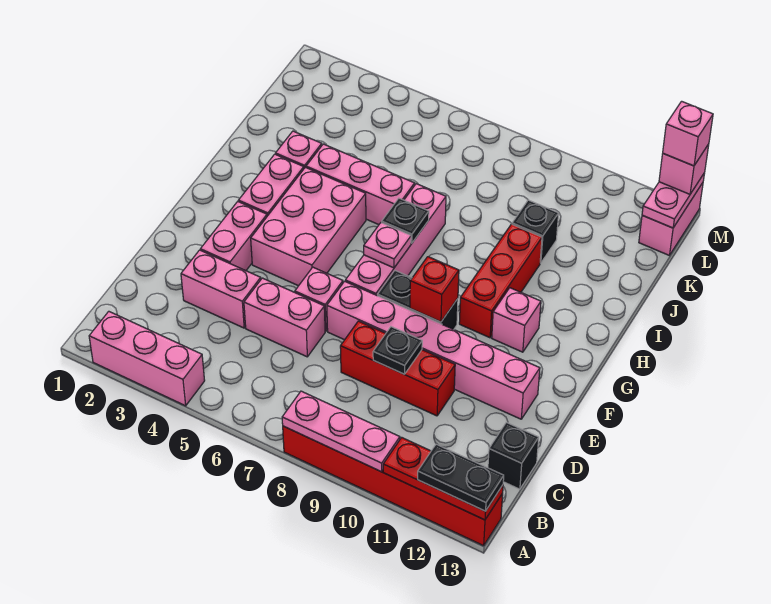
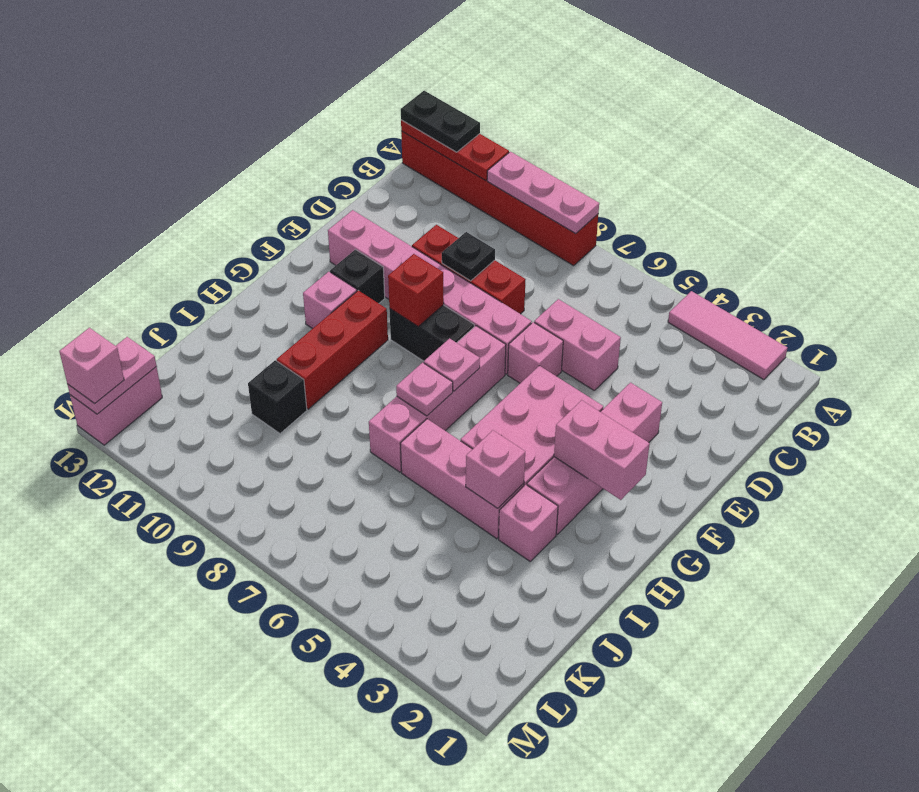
pink brick A2:A4 level 1 -> pink tile A2:A4 level 1
black brick C13 level 1 -> black brick F11 level 1
pink brick D3:D4 level 1 -> pink brick G2:G3 level 2
black plate H7 level 2 -> pink plate H7 level 2
pink brick M13 level 4 -> pink brick I4 level 2

